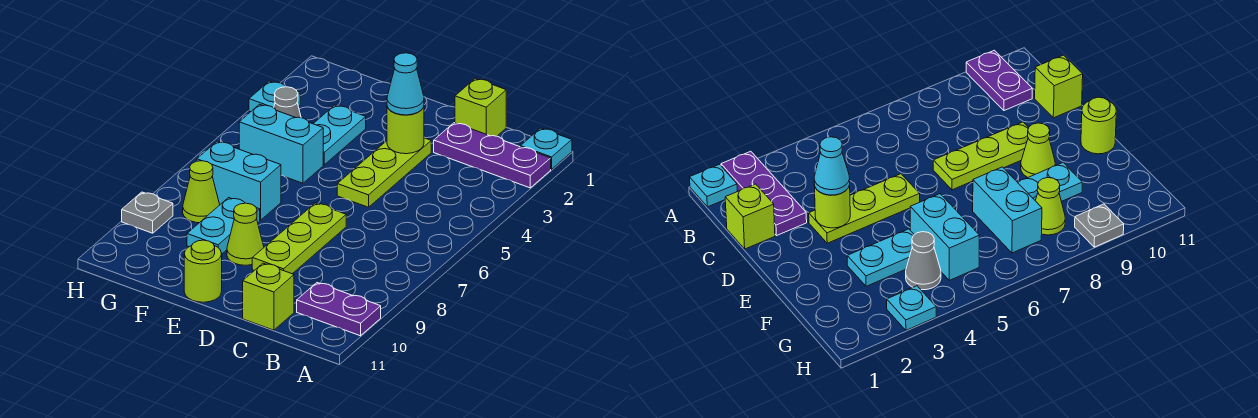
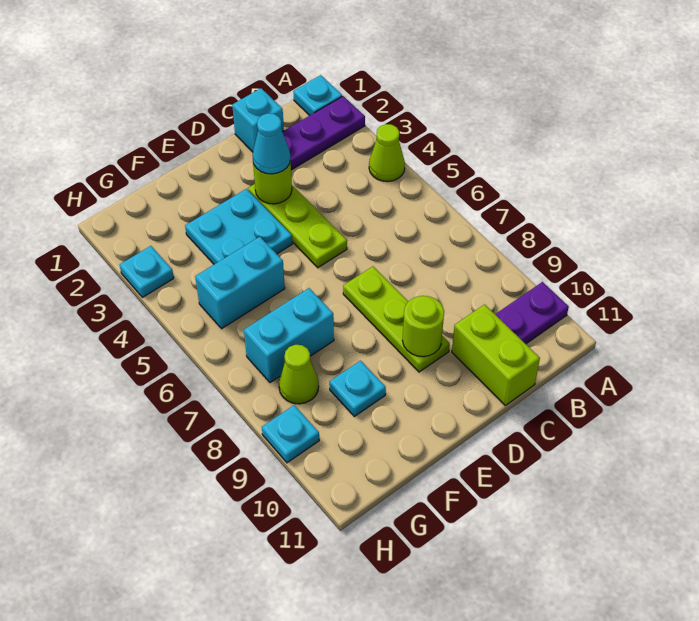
lime brick C1 level 1 -> cyan brick C1 level 1
lime brick C11 level 1 -> lime brick C10:C11 level 1
lime cone E9 level 1 -> lime cone A4 level 1
lime round brick E11 level 1 -> lime round brick D9 level 2
cyan plate F3:F4 level 1 -> cyan plate E3:F4 level 1
cyan plate F8:F9 level 1 -> cyan plate F9 level 1
grey cone G4 level 1 -> none
grey plate H9 level 1 -> cyan plate H9 level 1

